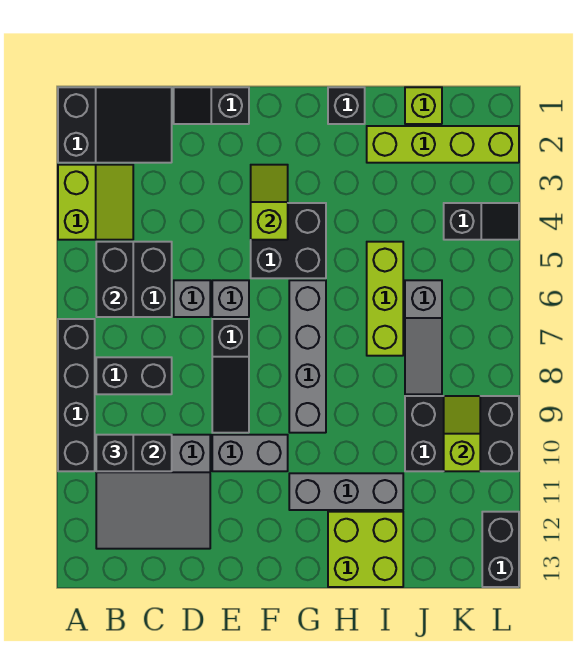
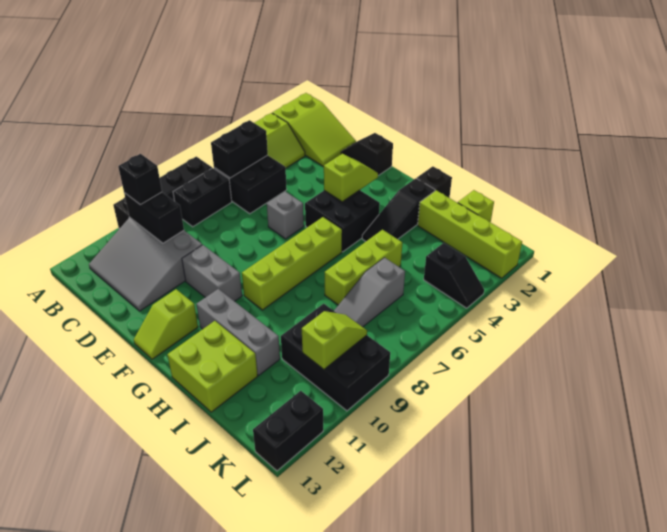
black slope A1:C2 level 1 top A -> lime slope A1:C2 level 1 top A
black brick B8:C8 level 1 -> black brick B7:B8 level 1
grey brick D6 level 1 -> none
black slope E7:E9 level 1 top 7 -> black slope H2:H4 level 1 top 2
none -> lime slope F12:F13 level 1 top 12
grey brick G6:G9 level 1 -> lime brick G6:G9 level 1

